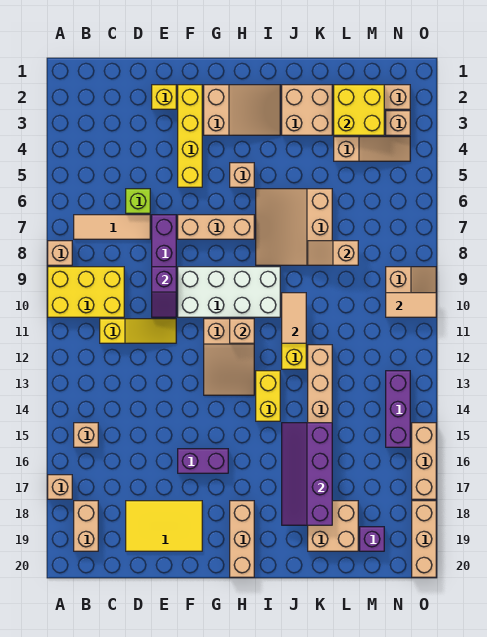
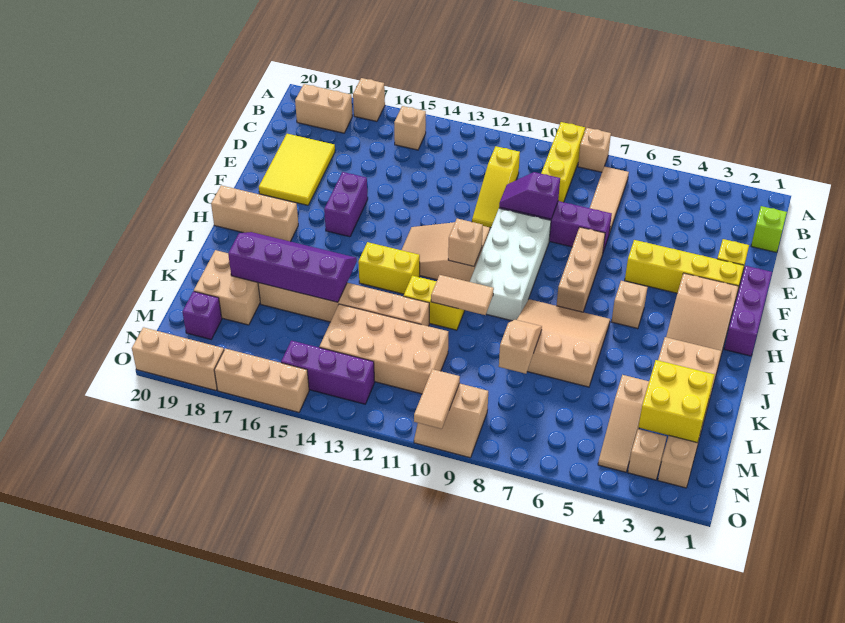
yellow brick A9:C10 level 1 -> yellow brick A9:C9 level 1
lime brick D6 level 1 -> lime brick C1 level 1
none -> purple brick F1:H1 level 1
none -> tan brick L11:M14 level 1

